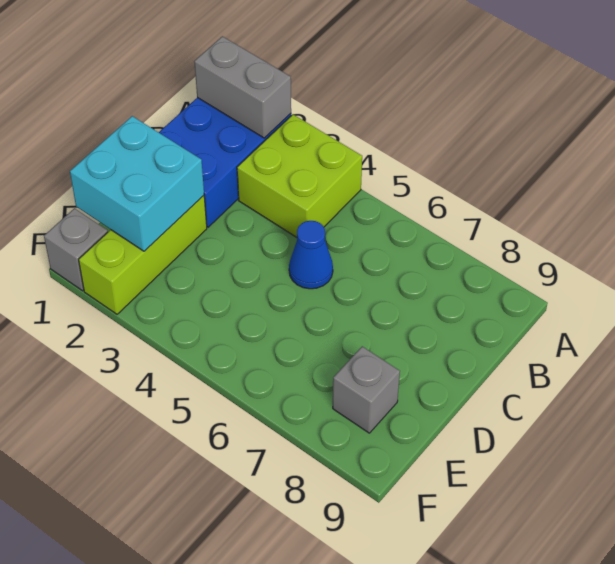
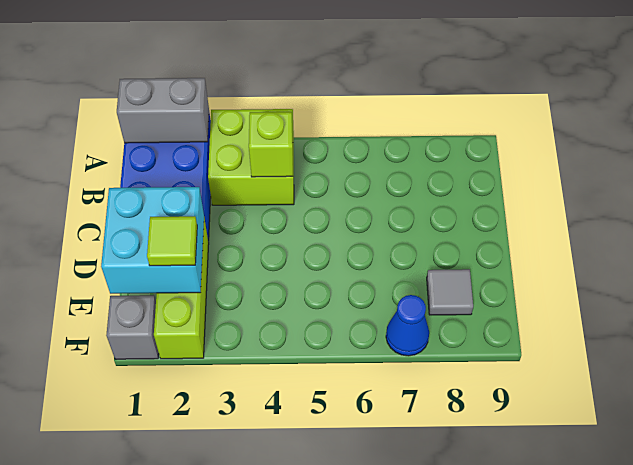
none -> lime brick B4 level 2
blue cone C5 level 1 -> blue cone F7 level 1
none -> lime tile E2 level 3
grey brick E8 level 1 -> grey tile E8 level 1

